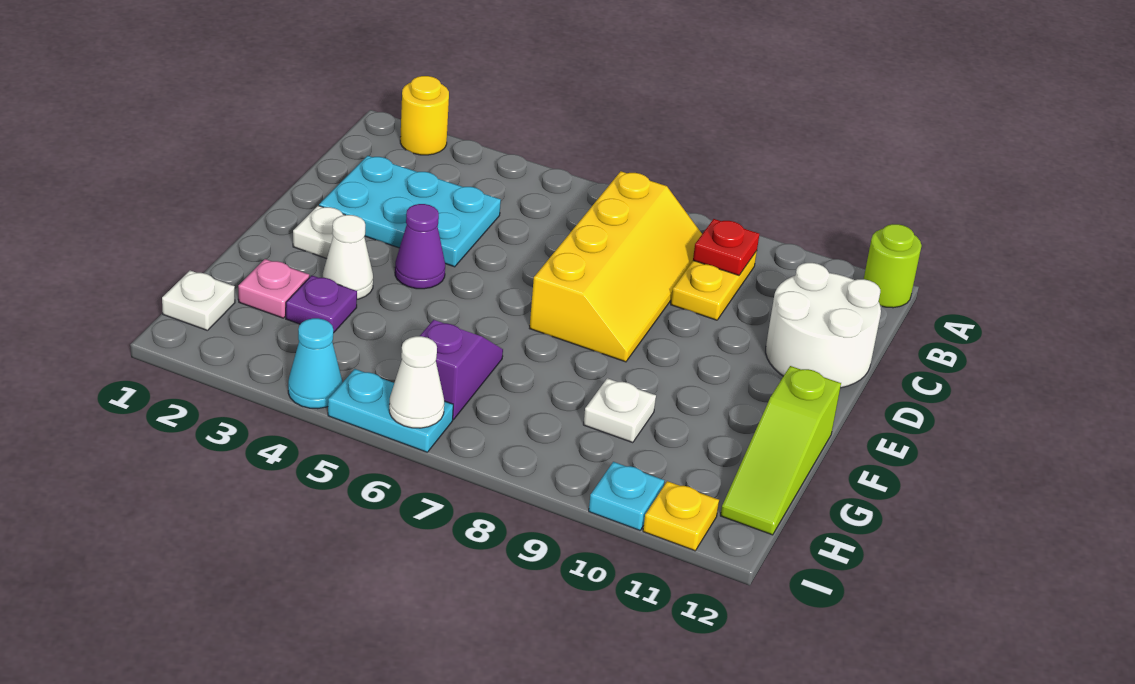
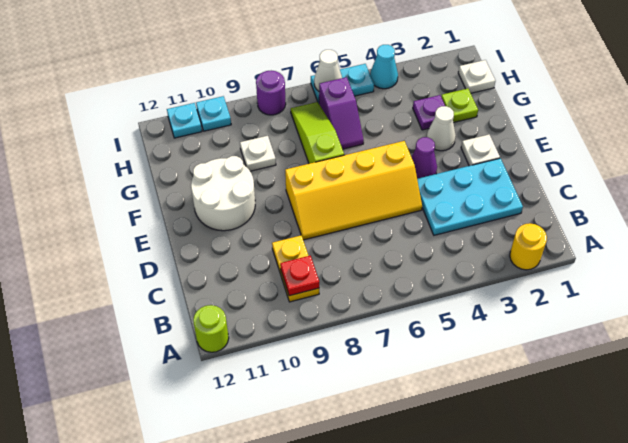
yellow slope B7:E8 level 1 top 7 -> yellow slope D5:E8 level 1 top E
white round brick C11:D12 level 1 -> white round brick E10:F11 level 1
lime slope F12:H12 level 1 top F -> lime slope F7:H7 level 1 top F
pink plate G2 level 1 -> lime plate G2 level 1
none -> purple round brick I8 level 1
yellow plate I11 level 1 -> cyan plate I11 level 1

